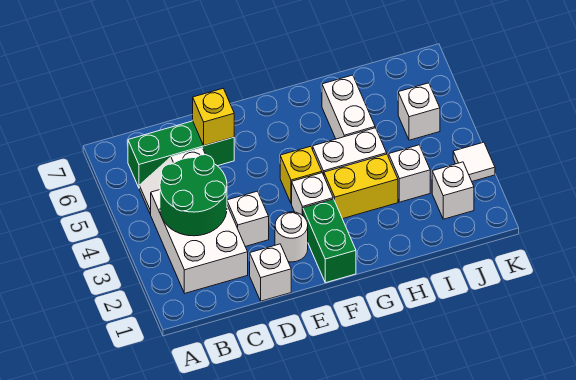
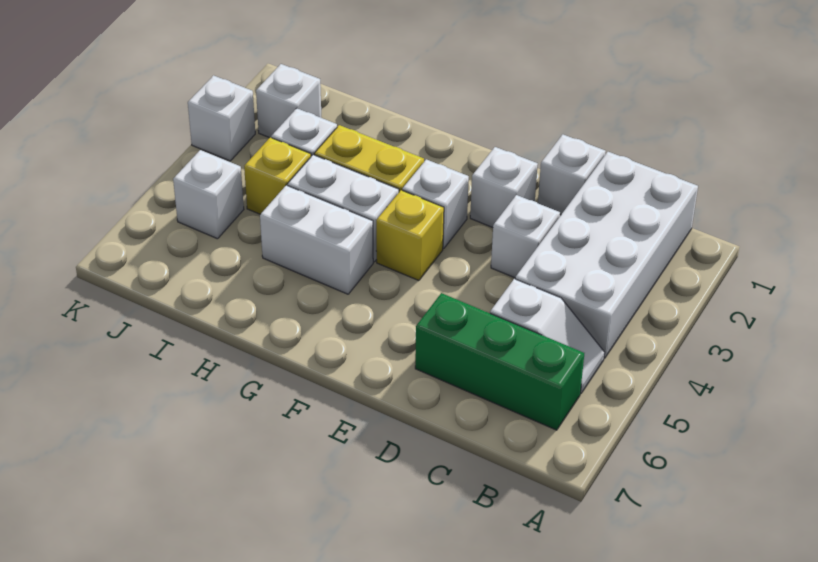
white brick B2:C4 level 1 -> white brick B1:C4 level 1
green round brick B3:C4 level 2 -> none
yellow brick D6 level 2 -> yellow brick I4 level 1
white round brick E2 level 1 -> white brick E2 level 1
green brick F1:F2 level 1 -> none
white brick H5:H6 level 1 -> white brick G5:H5 level 1
white tile K3 level 1 -> white brick K3 level 1

